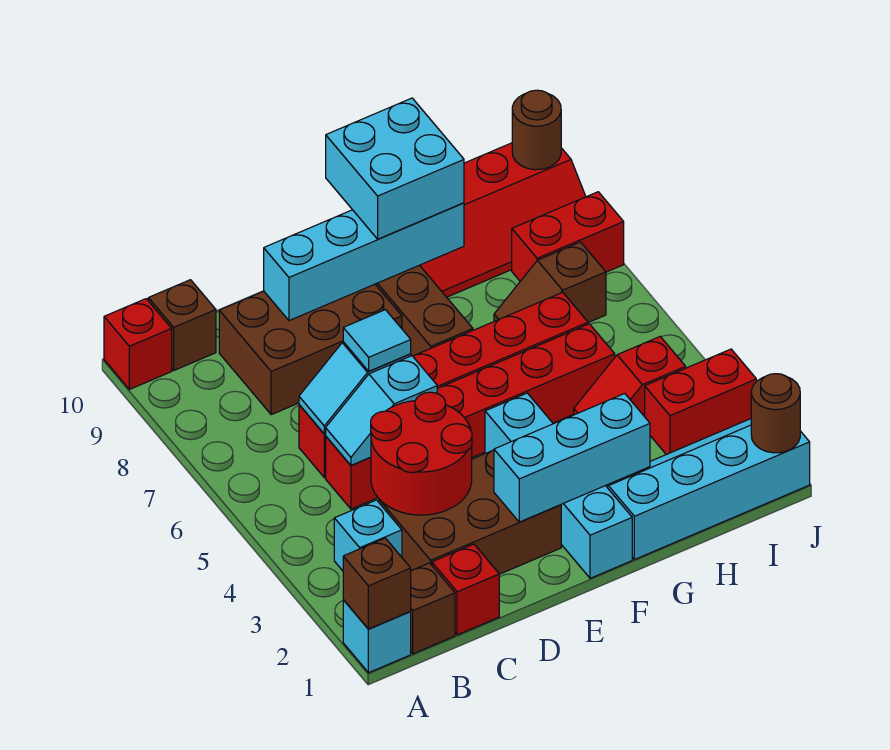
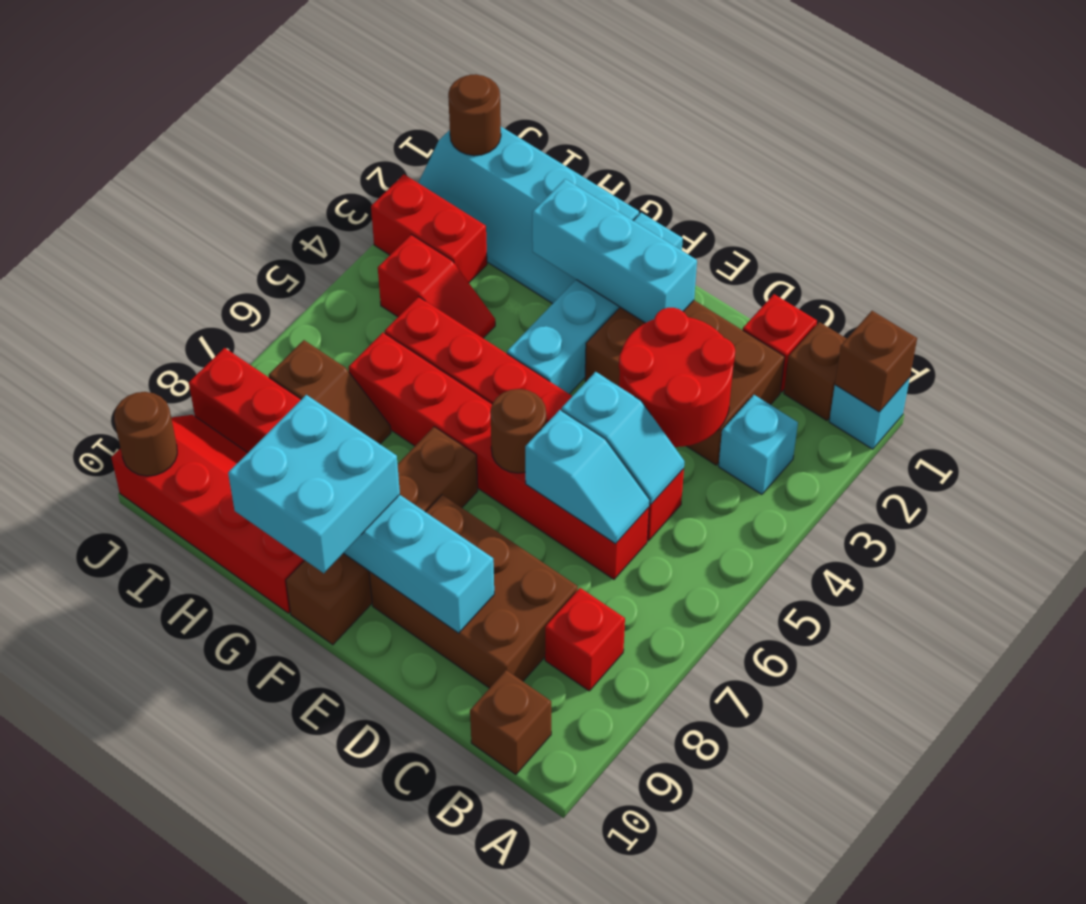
red brick A10 level 1 -> red brick B8 level 1
cyan tile D6 level 3 -> none
none -> brown round brick E6 level 2

